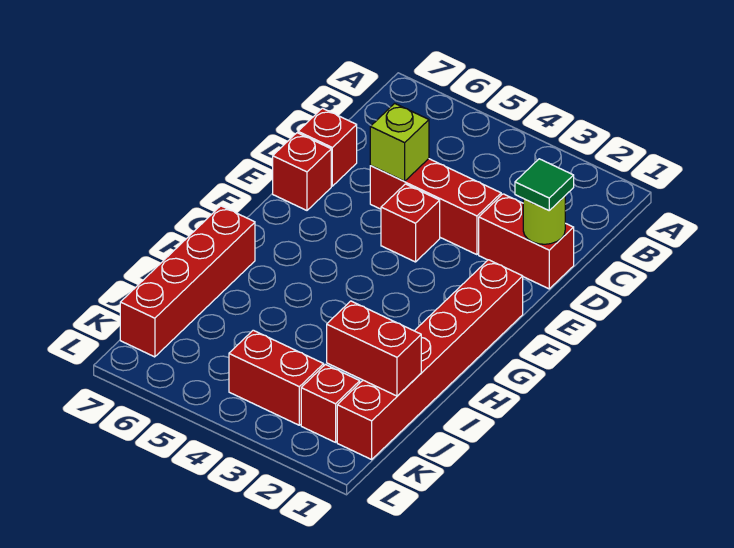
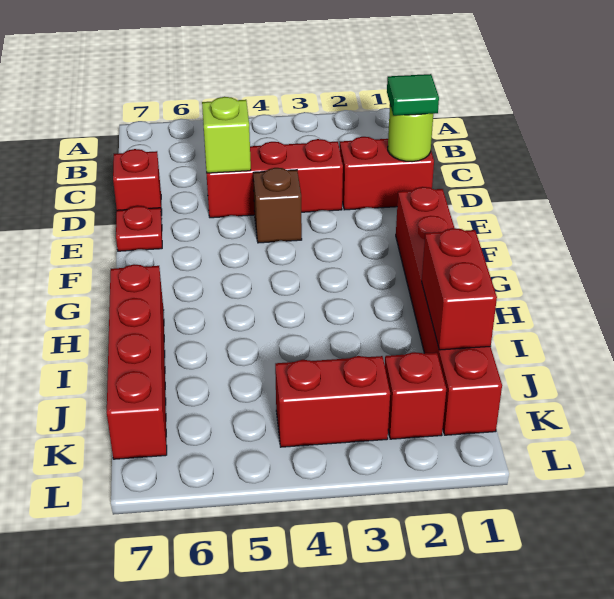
red brick E4 level 1 -> brown brick E4 level 1
red brick E7 level 1 -> red plate E7 level 1
red brick J1:J2 level 2 -> red brick I1:J1 level 2

